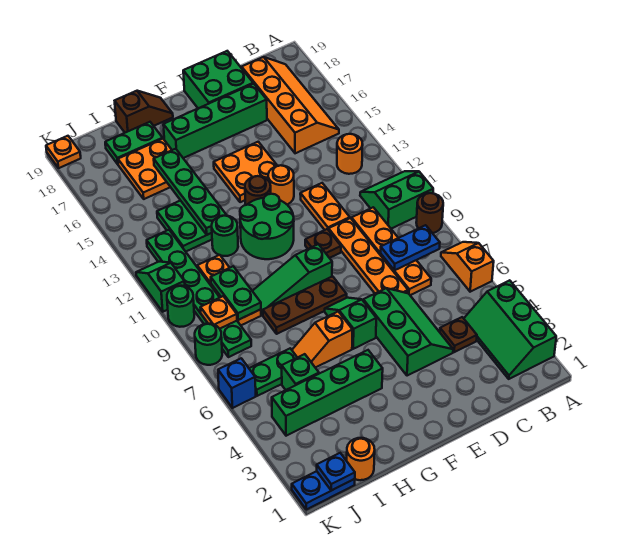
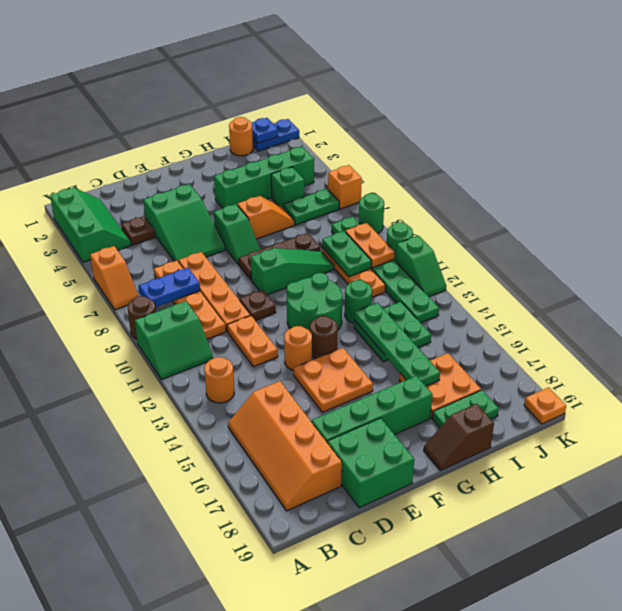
green slope D4:E6 level 1 top E -> green slope D4:E6 level 1 top 4
orange plate J9 level 2 -> orange plate J9:J10 level 2
blue brick K6 level 1 -> orange brick K6 level 1

